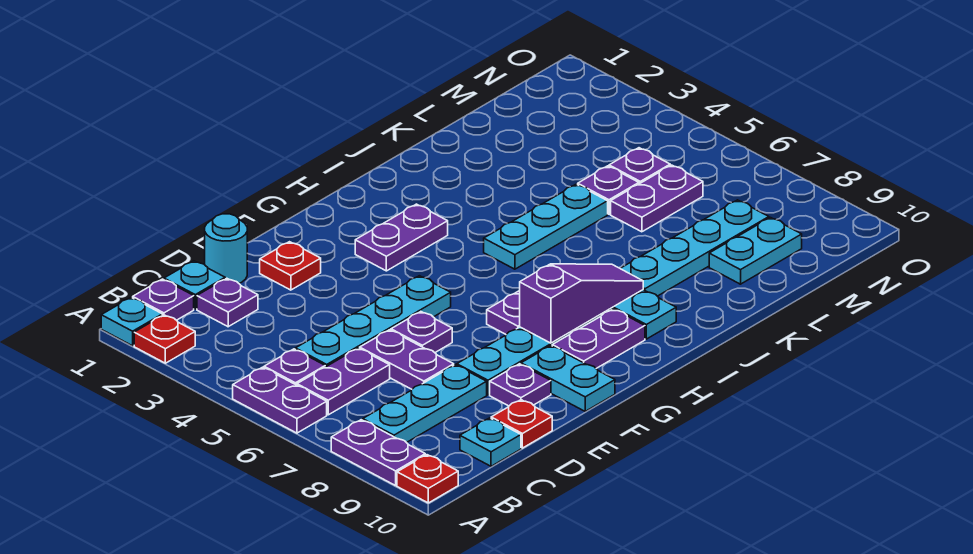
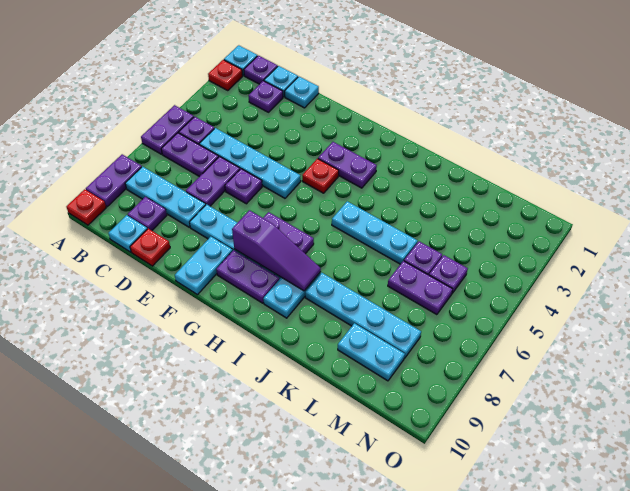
cyan round brick D1 level 1 -> cyan plate D1 level 1
red plate E2 level 1 -> red plate G4 level 1
purple plate E9 level 1 -> purple plate C9 level 1

